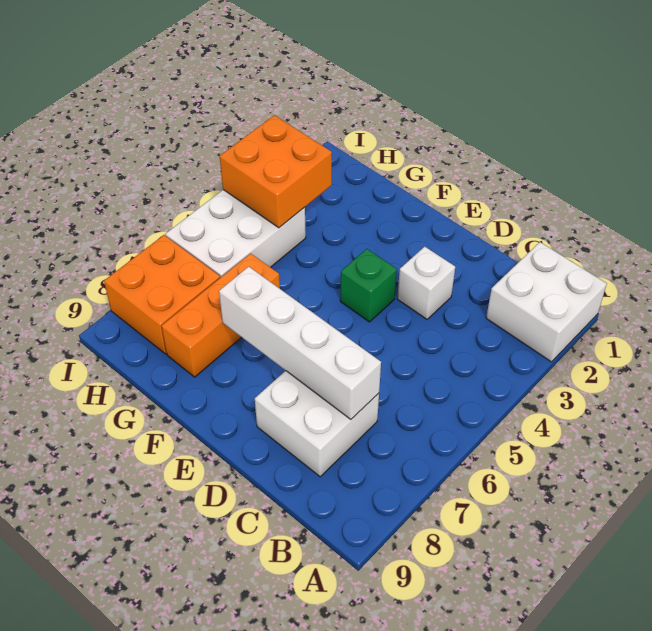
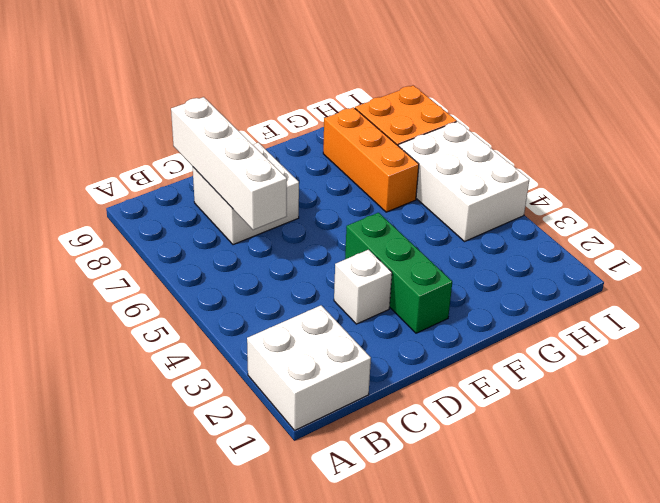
white brick C7:F7 level 2 -> white brick C6:C9 level 2
green brick E4 level 1 -> green brick E2:E4 level 1
orange brick H3:I4 level 2 -> none

